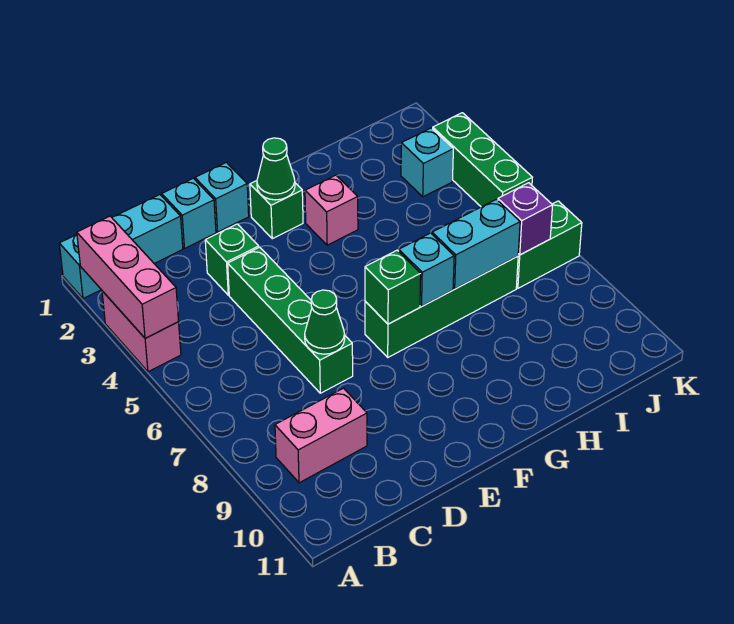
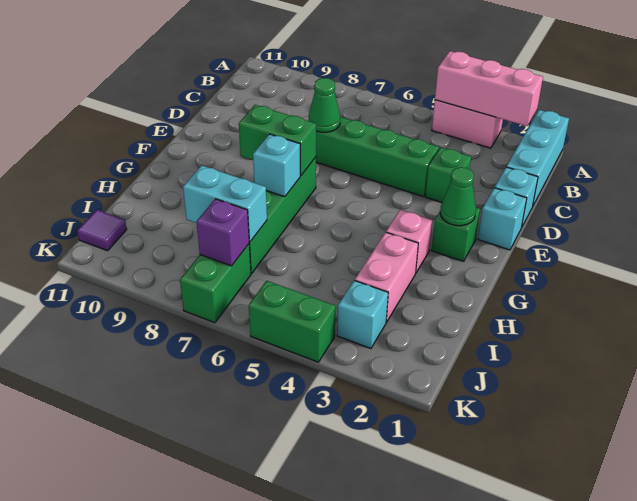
pink brick B9:C9 level 1 -> pink brick H3:I3 level 1
green brick F7 level 2 -> green brick F7:F8 level 2
cyan brick H7:I7 level 2 -> cyan brick I7:I8 level 2
none -> purple tile J11 level 1
green brick K3:K5 level 1 -> green brick K4:K5 level 1

